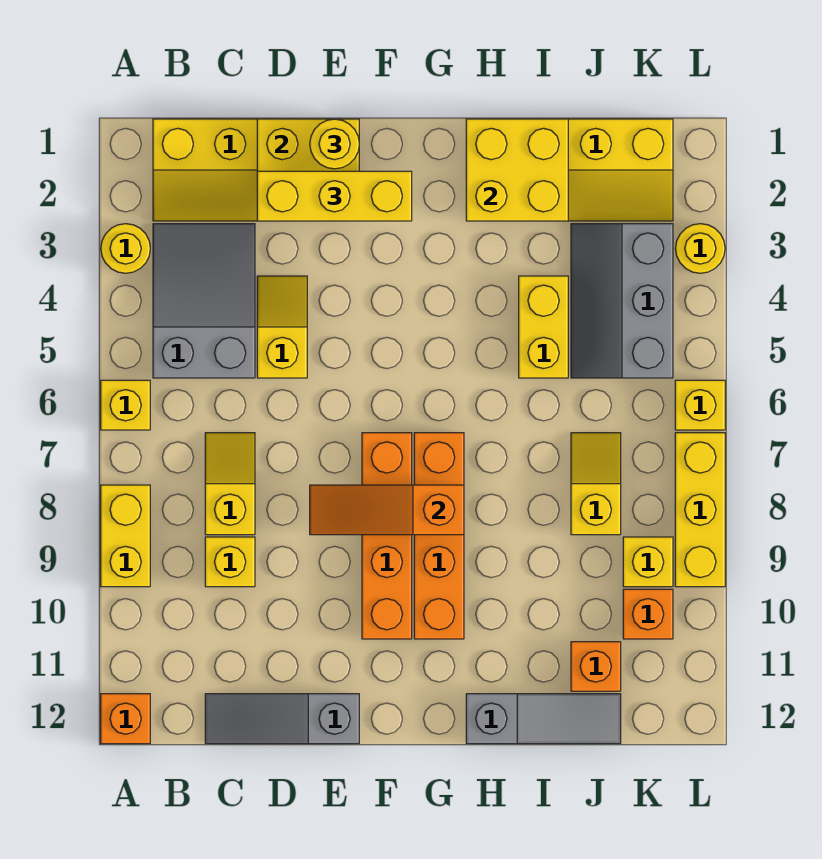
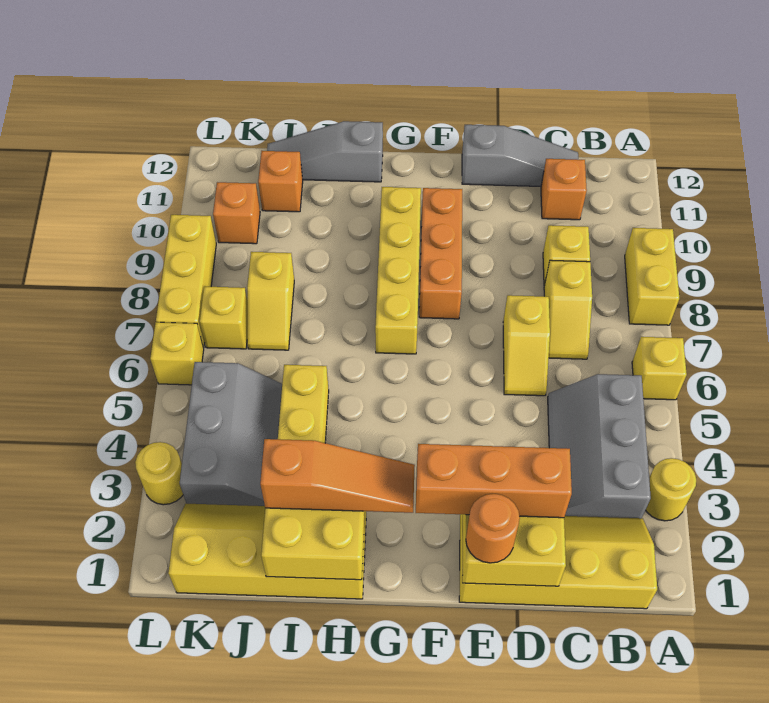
orange brick A12 level 1 -> orange brick C11 level 1
grey slope B3:C5 level 1 top 5 -> grey slope B3:C5 level 1 top B
yellow brick D2:F2 level 3 -> orange brick D2:F2 level 3
yellow slope D4:D5 level 1 top 5 -> yellow slope D6:D7 level 1 top 7
yellow round brick E1 level 3 -> orange round brick E1 level 3
orange slope E8:G8 level 2 top G -> orange slope G2:I2 level 3 top I
orange brick F7:F10 level 1 -> orange brick F8:F10 level 1
orange brick G7:G10 level 1 -> yellow brick G7:G10 level 1
yellow brick K9 level 1 -> yellow brick K7 level 1

